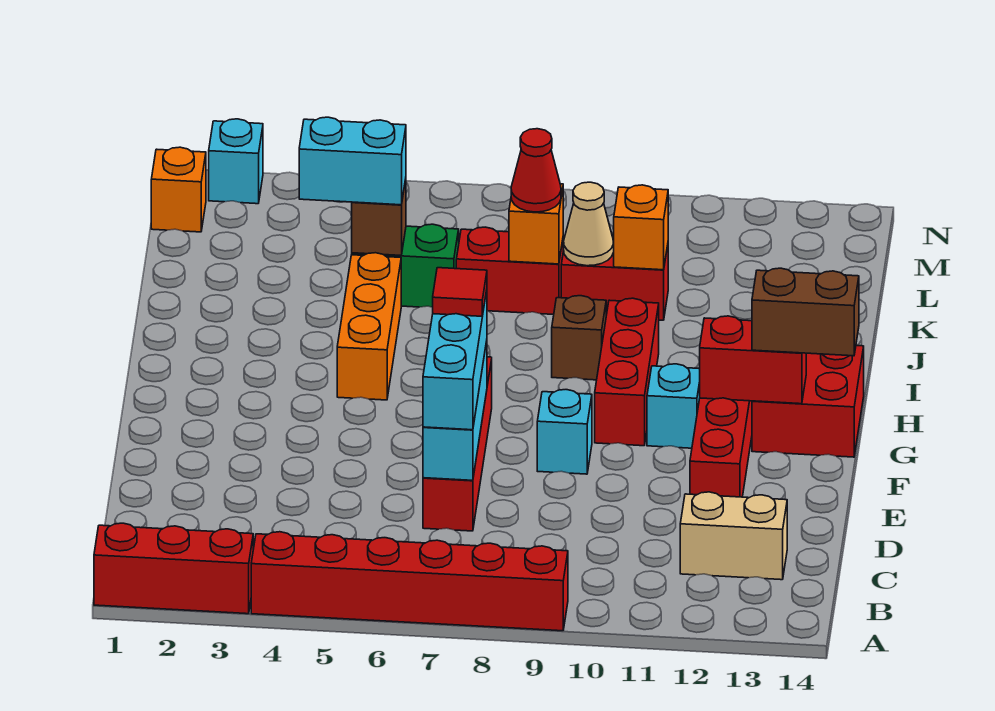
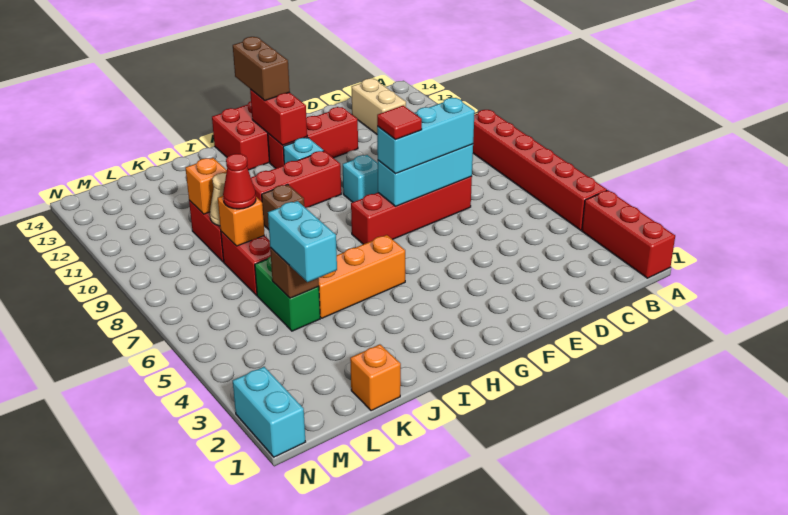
orange brick M1 level 1 -> orange brick K1 level 1
cyan brick N2 level 1 -> cyan brick N1:N2 level 1

